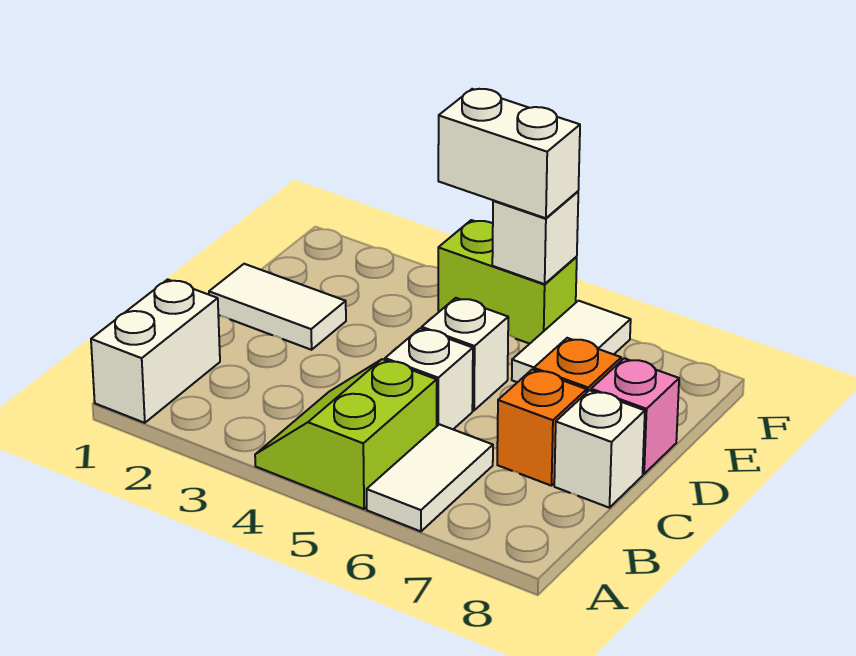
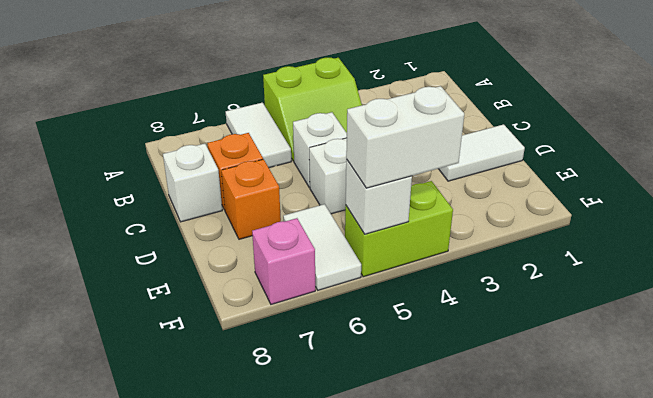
white brick A1:B1 level 1 -> none
lime slope A4:B5 level 1 top 5 -> lime slope A4:B5 level 1 top A
pink brick D8 level 1 -> pink brick F7 level 1

